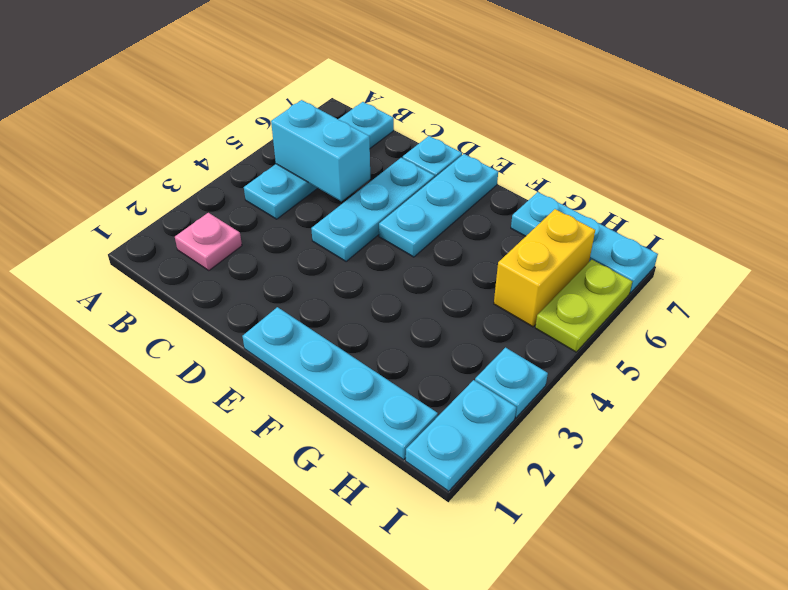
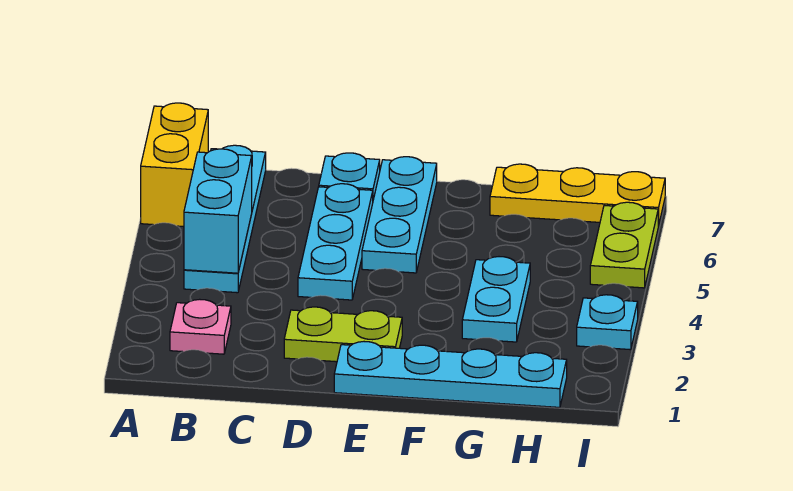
cyan brick B5:C5 level 2 -> cyan brick B4:B5 level 2
none -> lime plate D2:E2 level 1
cyan plate G7:I7 level 1 -> yellow plate G7:I7 level 1
yellow brick H5:H6 level 1 -> yellow brick A6:A7 level 1
cyan plate I1:I2 level 1 -> cyan plate G3:G4 level 1

